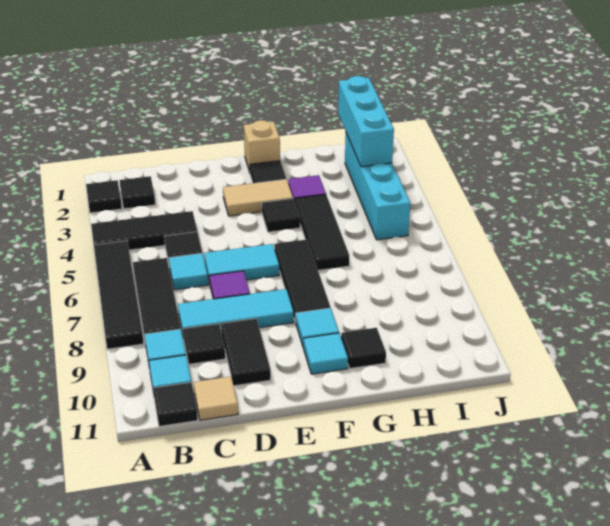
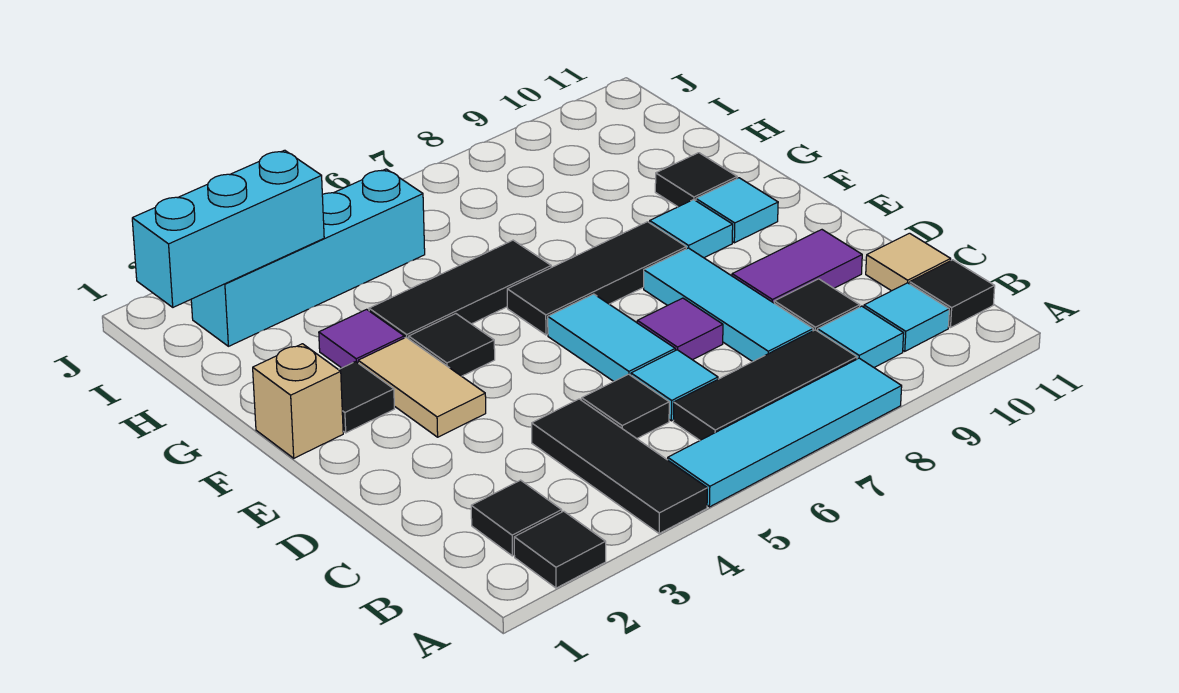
black tile A5:A8 level 1 -> cyan tile A5:A8 level 1
black tile D9:D10 level 1 -> purple tile D9:D10 level 1

